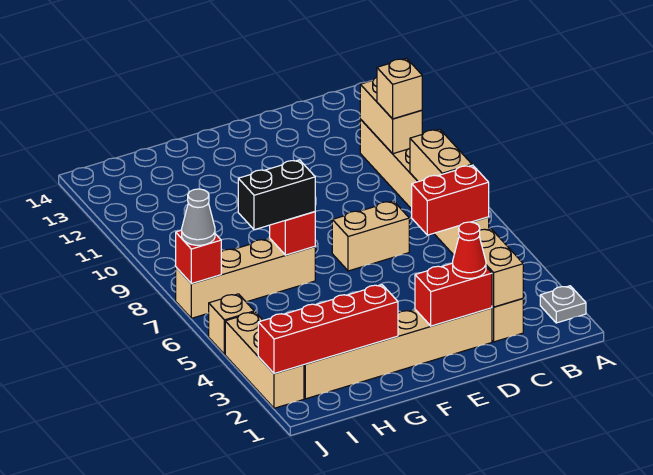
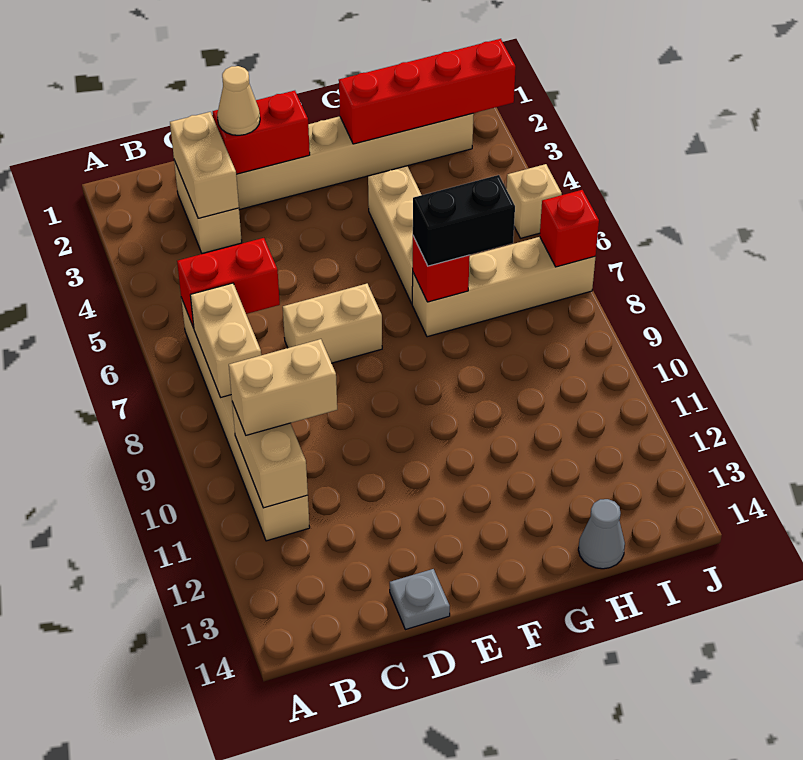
grey plate A2 level 1 -> grey plate D14 level 1
tan brick B10 level 3 -> tan brick B10:C10 level 3
red cone D2 level 3 -> tan cone D2 level 3
tan brick J2:J4 level 1 -> tan brick G4:G6 level 1
grey cone J7 level 3 -> grey cone H14 level 1

